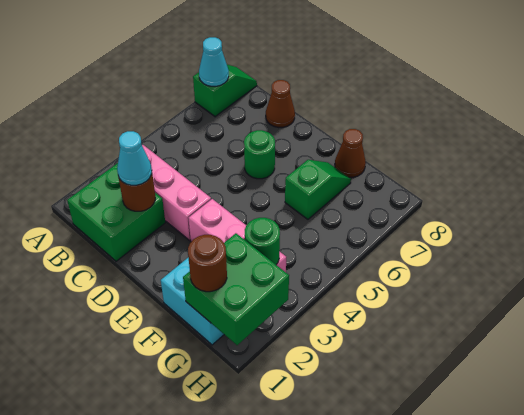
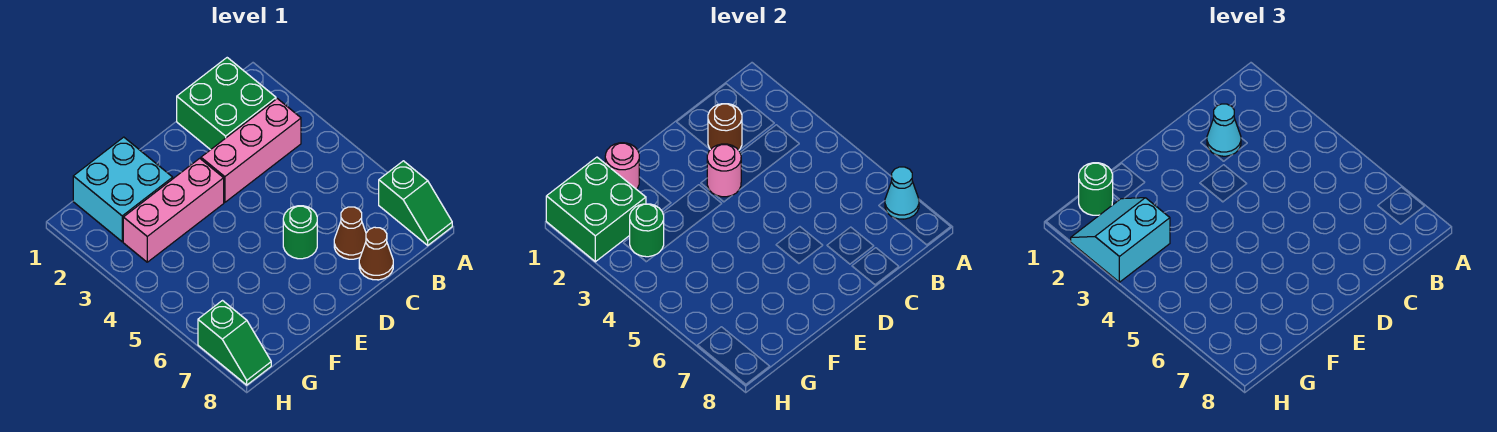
none -> pink round brick D3 level 2
none -> pink round brick F1 level 2
green slope F6:F7 level 1 top 6 -> green slope H7:H8 level 1 top 7
brown cone F8 level 1 -> brown cone C7 level 1
brown round brick G1 level 3 -> green round brick G1 level 3
none -> cyan slope G2:H3 level 3 top 3

